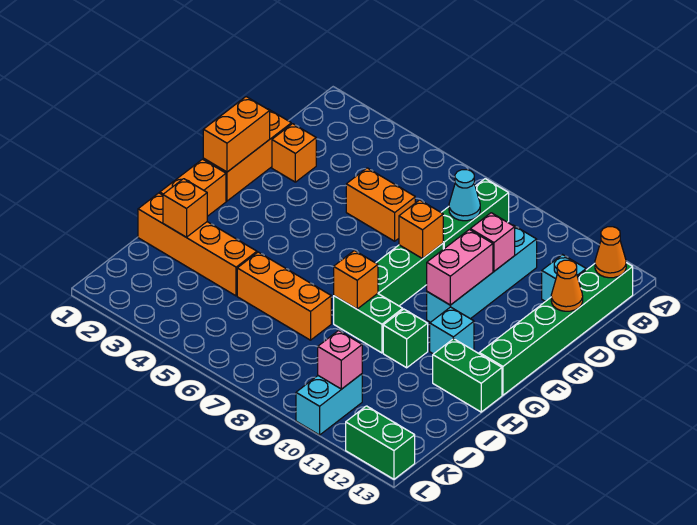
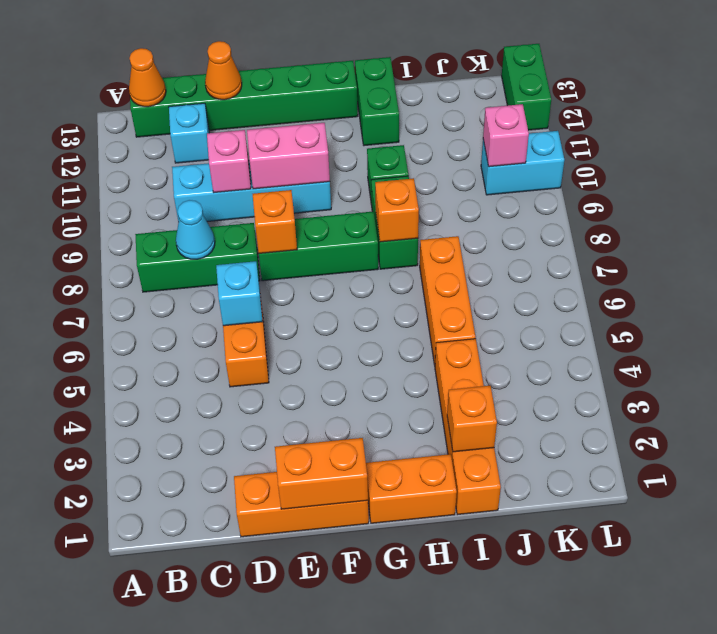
orange brick D2 level 1 -> none
cyan brick G11 level 1 -> cyan brick D6 level 2

